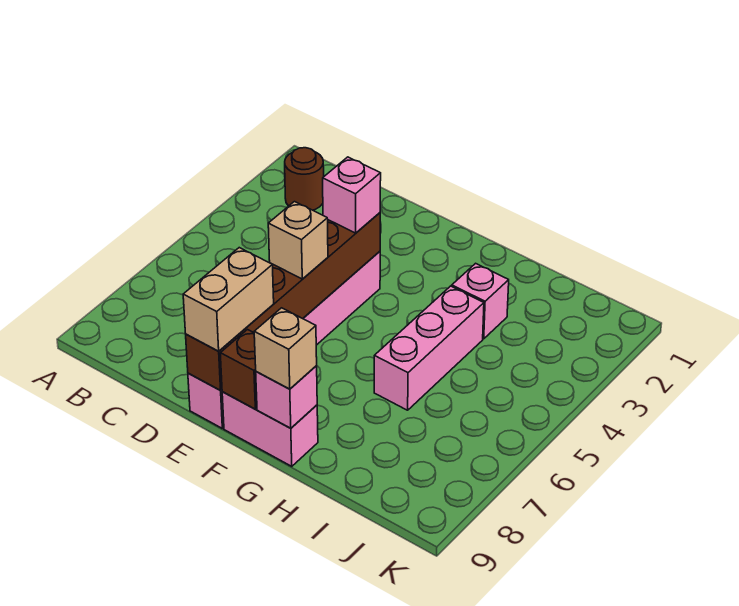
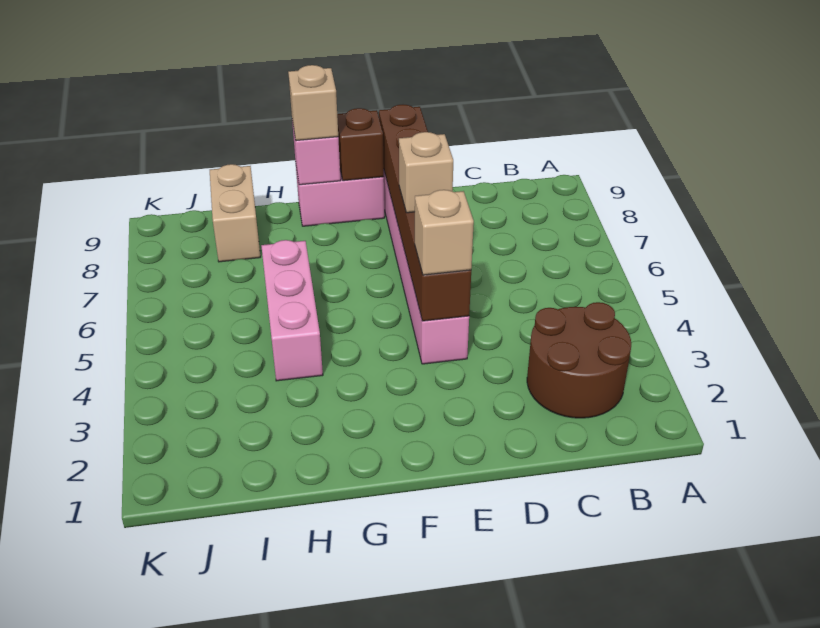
brown round brick B2 level 1 -> brown round brick B2:C3 level 1
pink brick E4 level 3 -> tan brick E4 level 3
tan brick E8:E9 level 3 -> tan brick I8:I9 level 1
pink brick H3 level 1 -> none

